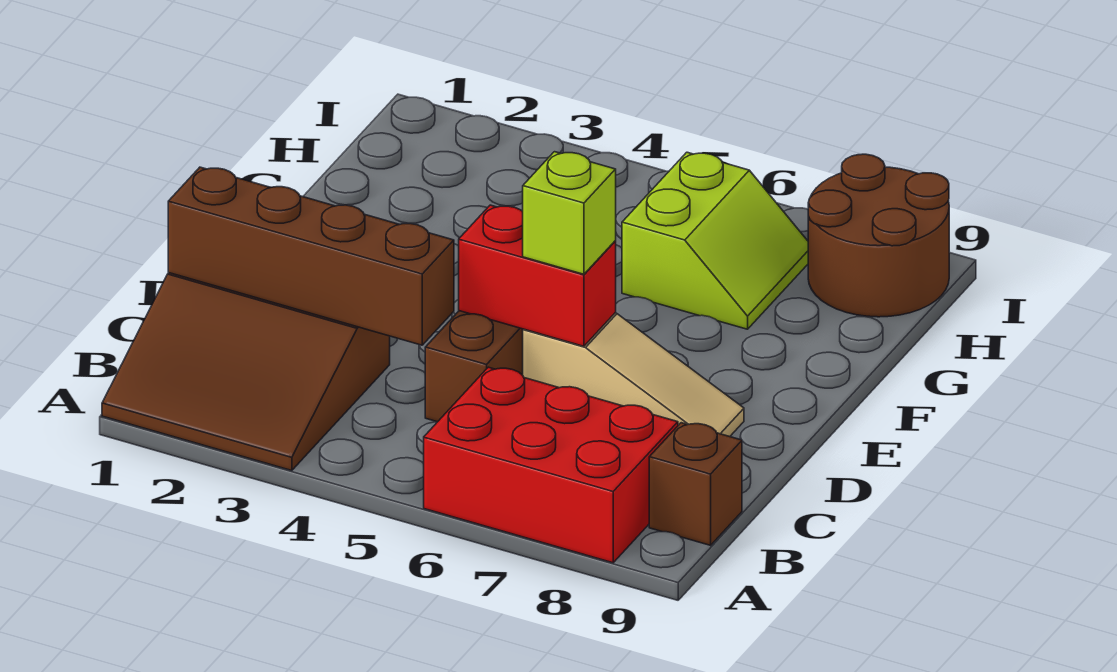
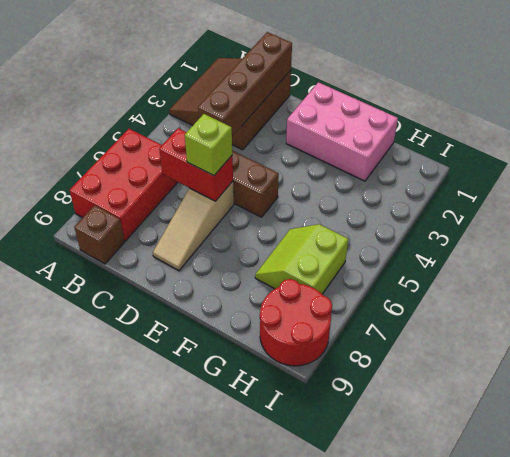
red brick D5:D6 level 2 -> red brick C6:D6 level 2
none -> pink brick E1:G2 level 1
lime slope G6:H7 level 1 top 6 -> lime slope G6:H7 level 1 top H
brown round brick H8:I9 level 1 -> red round brick H8:I9 level 1

